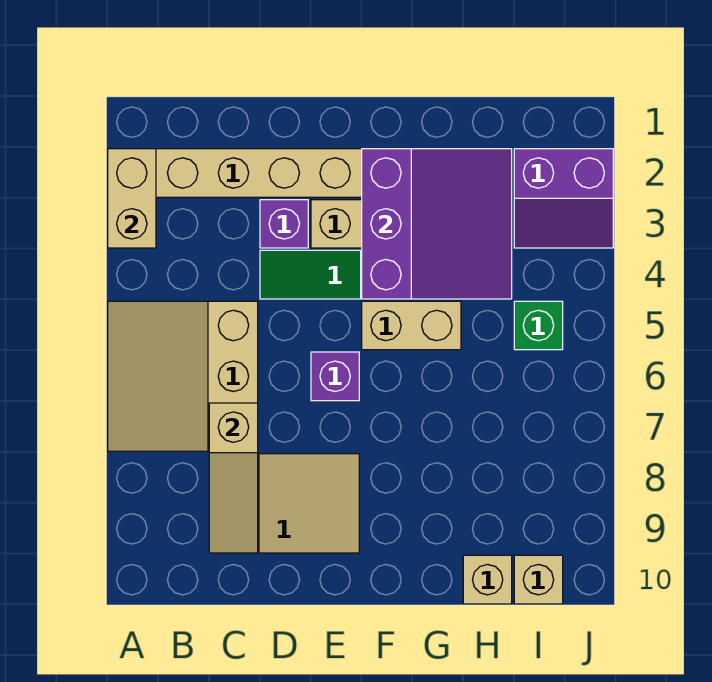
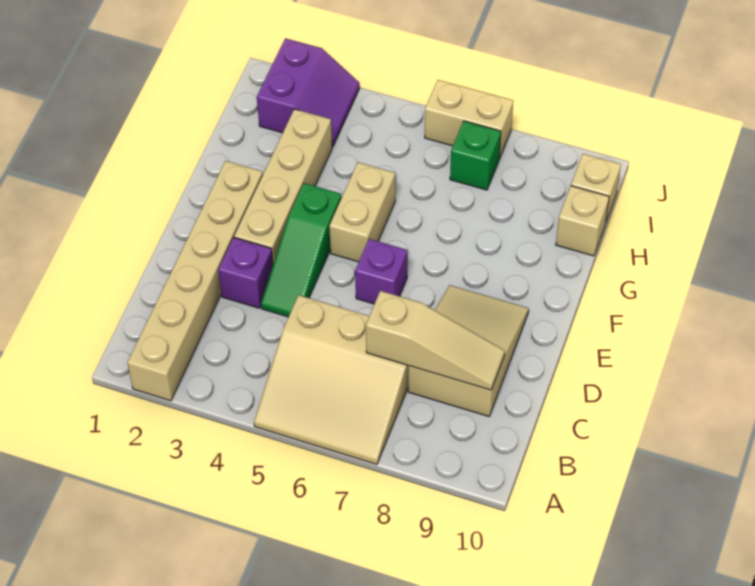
tan brick A2:A3 level 2 -> tan brick J6:J7 level 1
purple slope F2:H4 level 2 top F -> none
green brick I5 level 1 -> green brick I7 level 1

